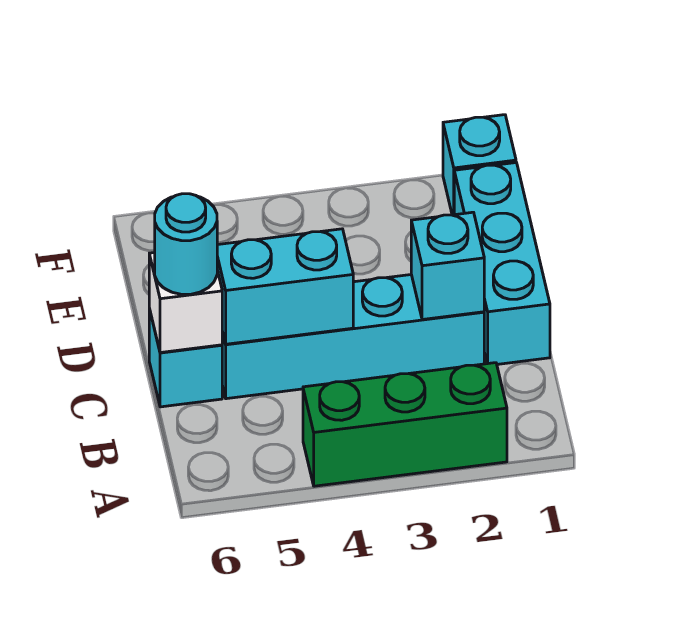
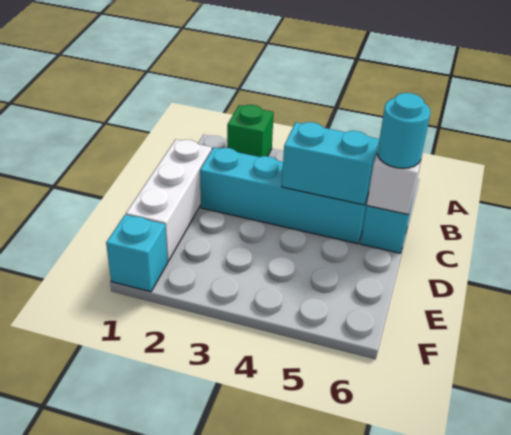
green brick A2:A4 level 1 -> green brick A2 level 1
cyan brick C1:E1 level 1 -> white brick C1:E1 level 1
cyan brick C2 level 2 -> none

